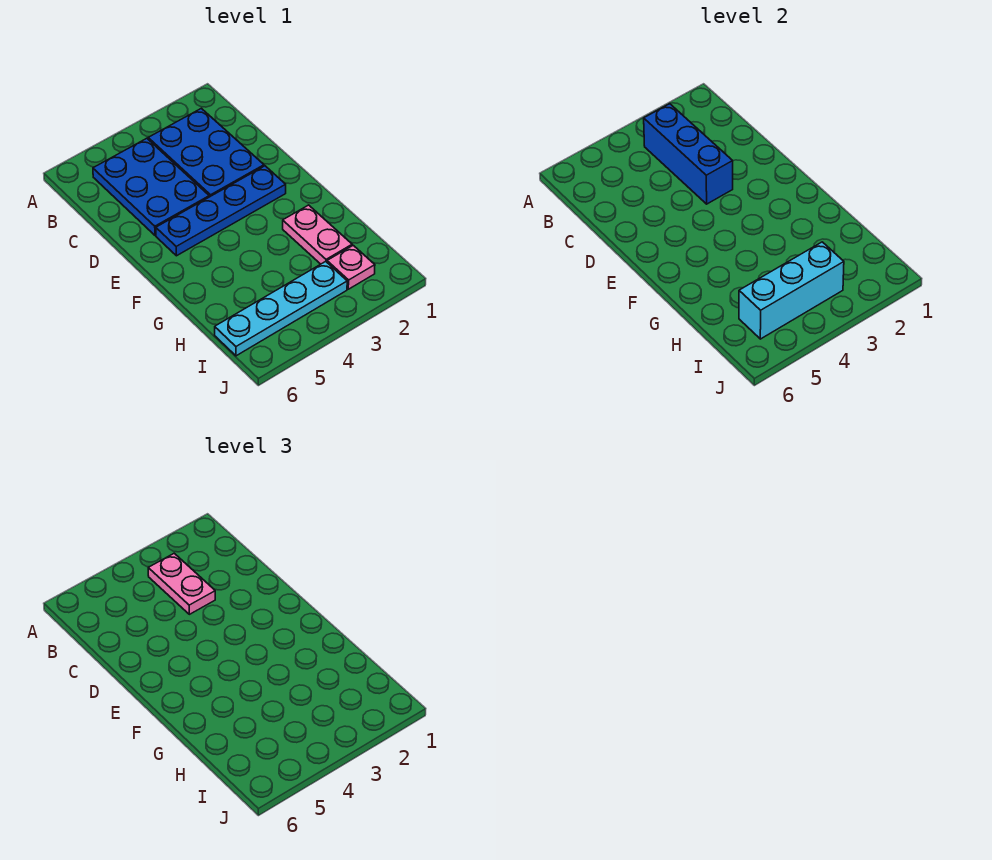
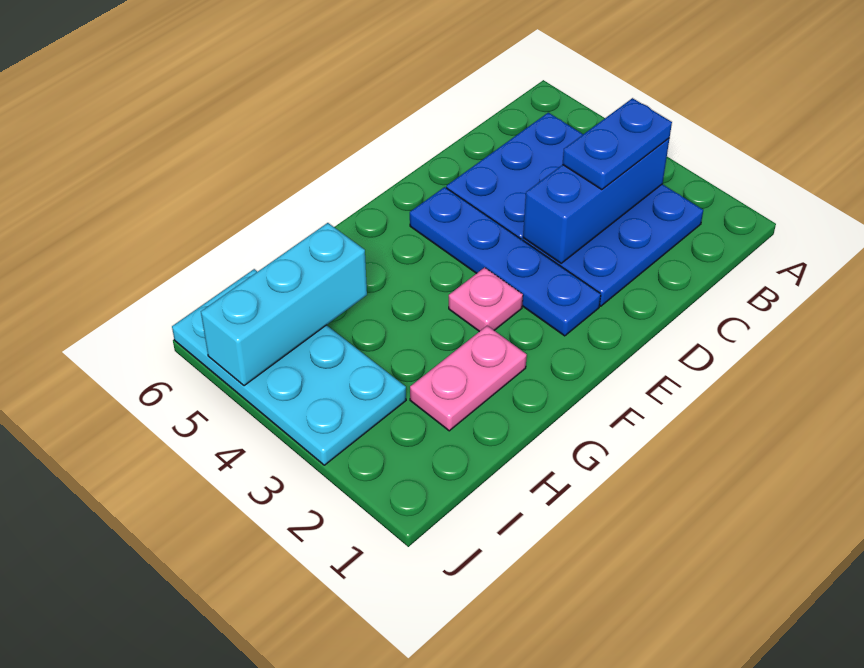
pink plate B3:C3 level 3 -> blue plate B3:C3 level 3
pink plate I2 level 1 -> pink plate F3 level 1
cyan plate I3:I6 level 1 -> cyan plate I3:J6 level 1
cyan brick I3:I5 level 2 -> cyan brick H5:J5 level 2

